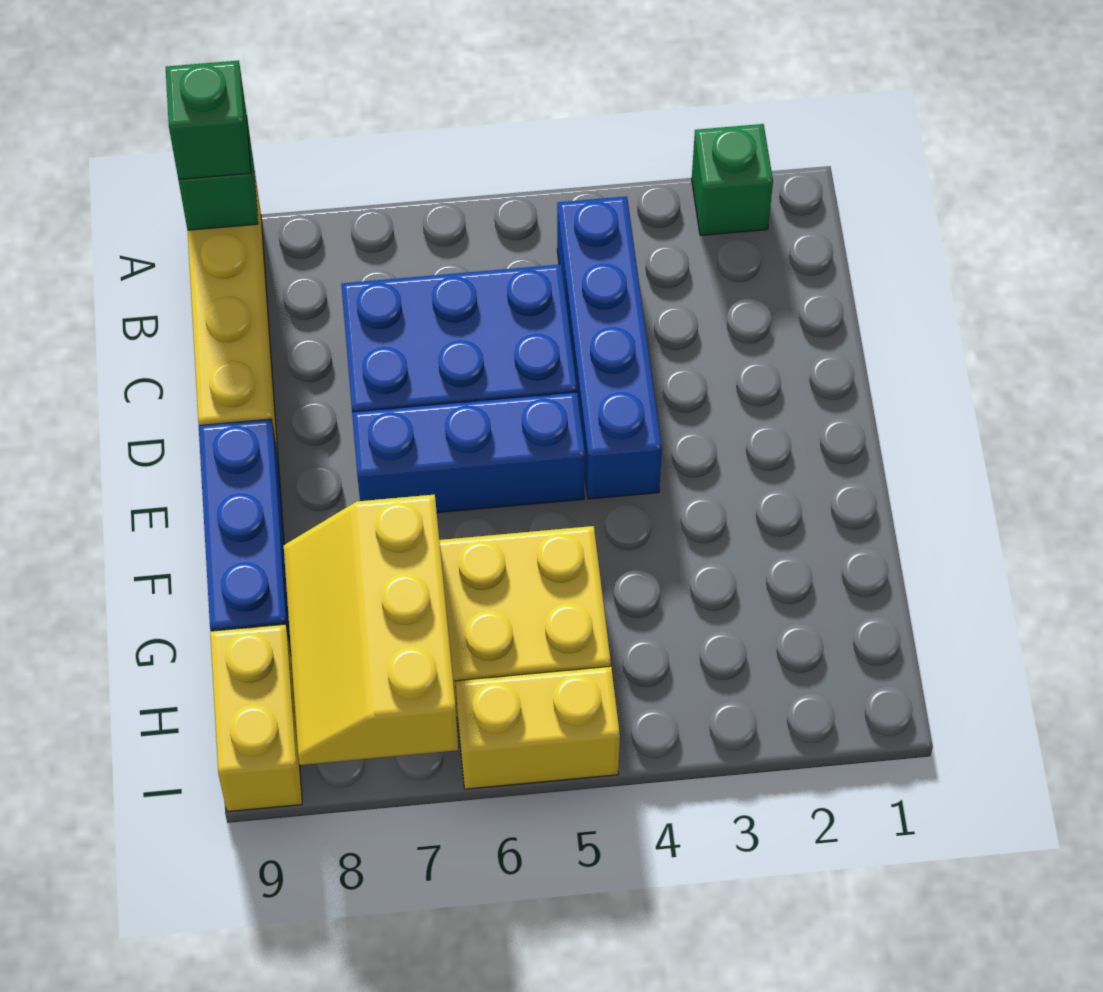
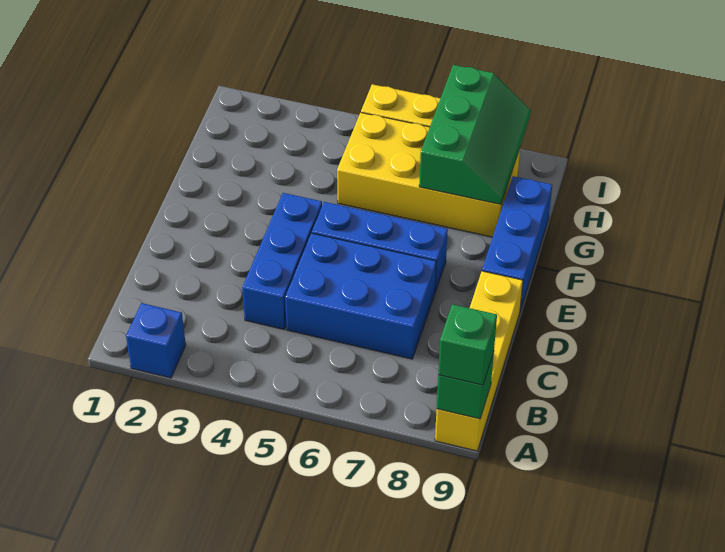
green brick A2 level 1 -> blue brick A2 level 1
blue brick B4:E4 level 1 -> blue brick C4:E4 level 1
yellow slope G7:I8 level 2 top 7 -> green slope G7:I8 level 2 top 7
yellow brick H9:I9 level 1 -> none

